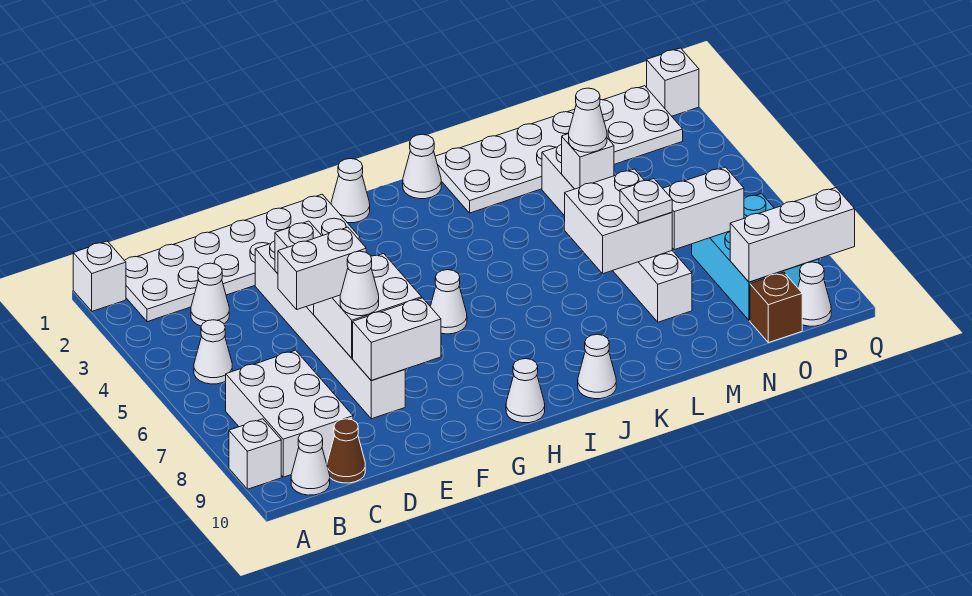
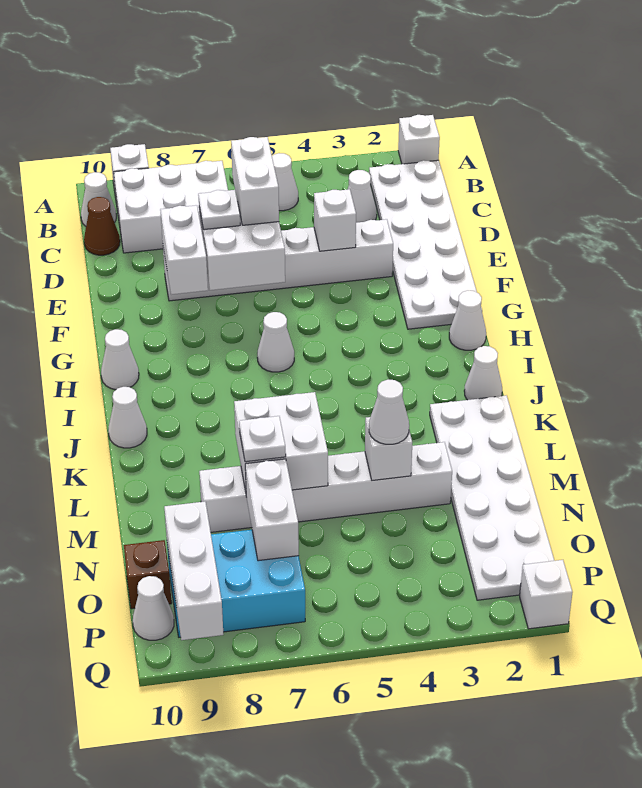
white cone E7 level 3 -> white plate E7 level 3

